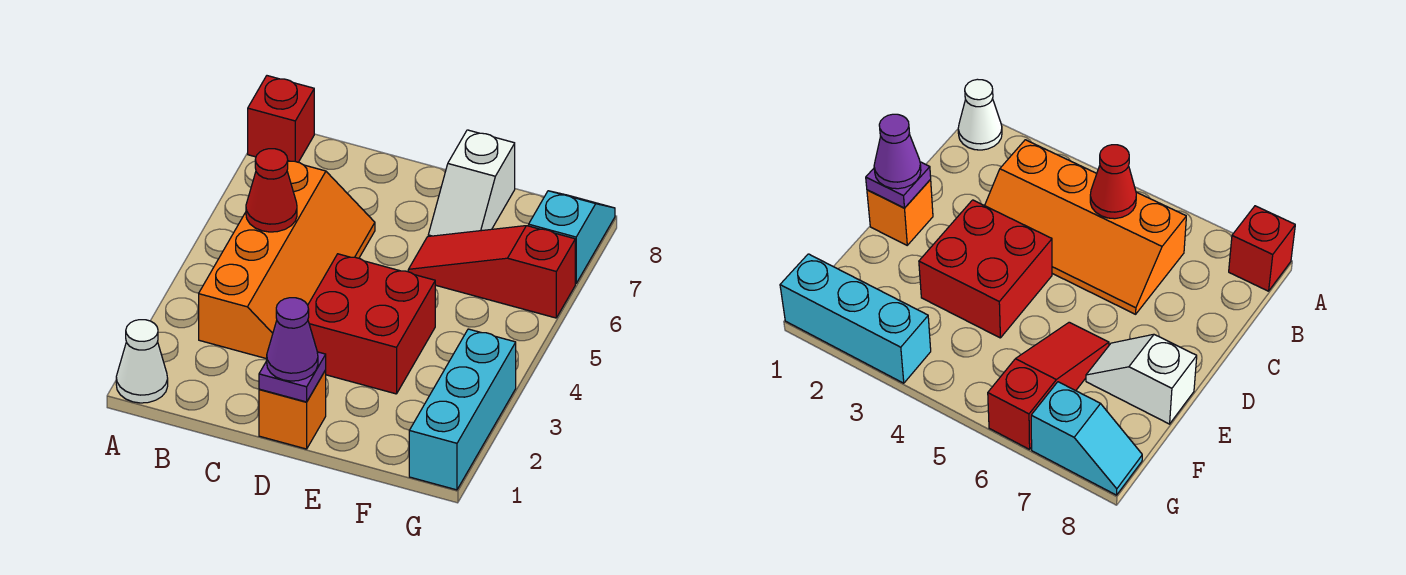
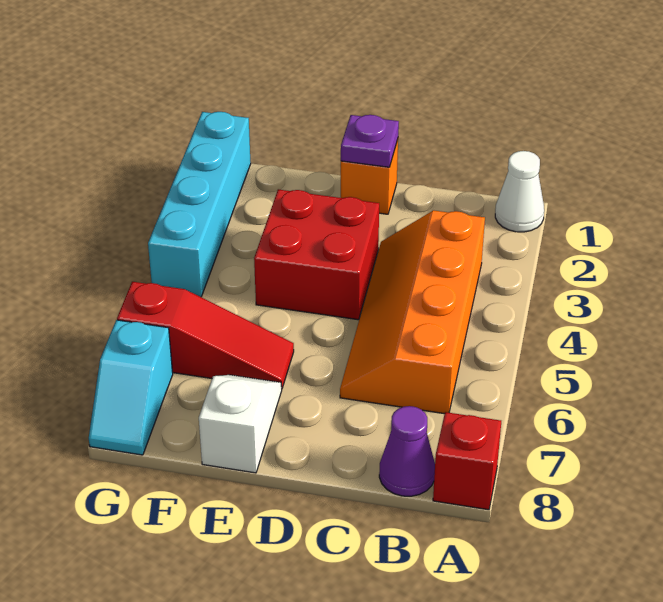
red cone B5 level 2 -> none
purple cone D1 level 3 -> purple cone B8 level 1
cyan brick G1:G3 level 1 -> cyan brick G1:G4 level 1

